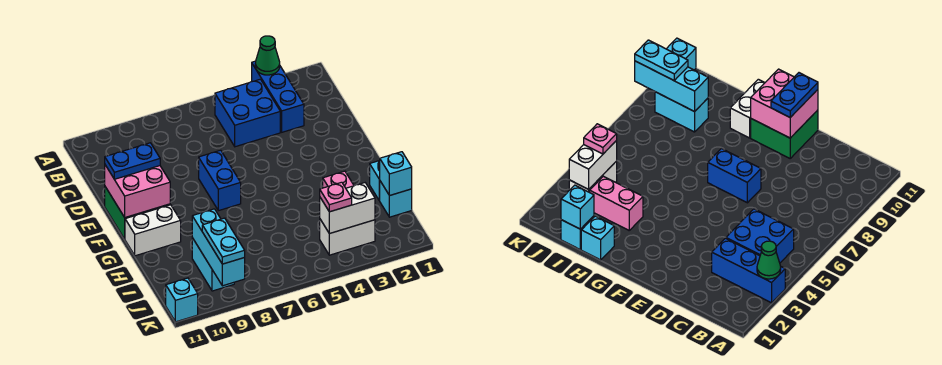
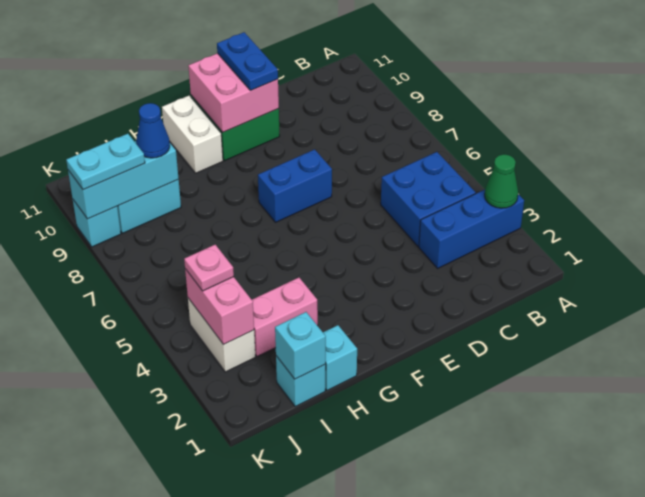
none -> blue cone I9 level 3
white brick J3:J4 level 2 -> pink brick J3:J4 level 2
cyan brick K11 level 1 -> cyan brick K9 level 1

